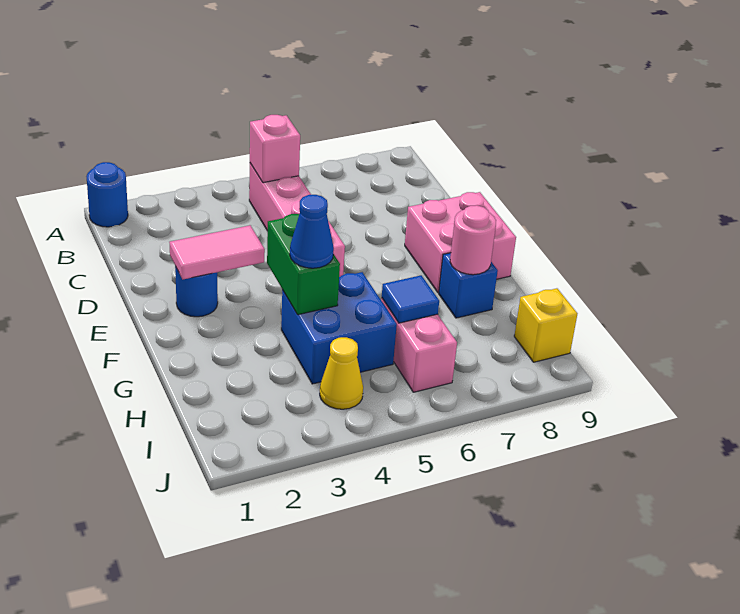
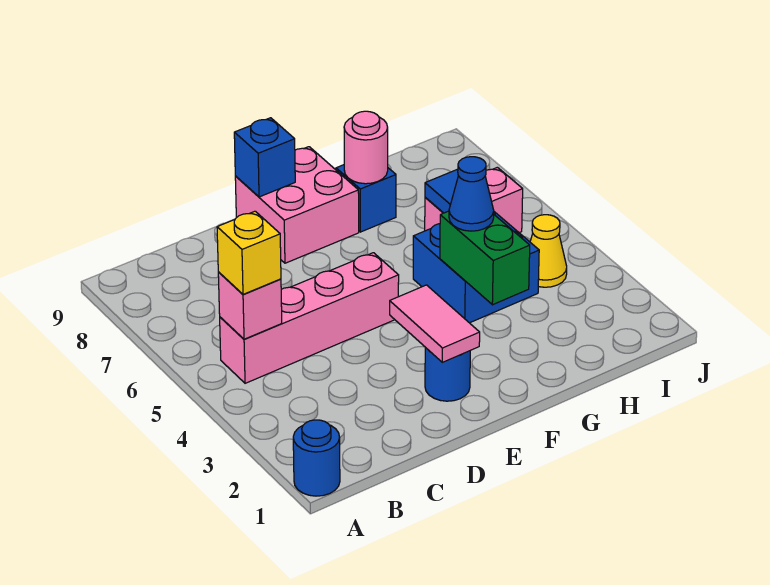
none -> blue brick E9 level 2
green brick F4:G4 level 2 -> green brick G3:G4 level 2
yellow brick I9 level 1 -> yellow brick B5 level 3

